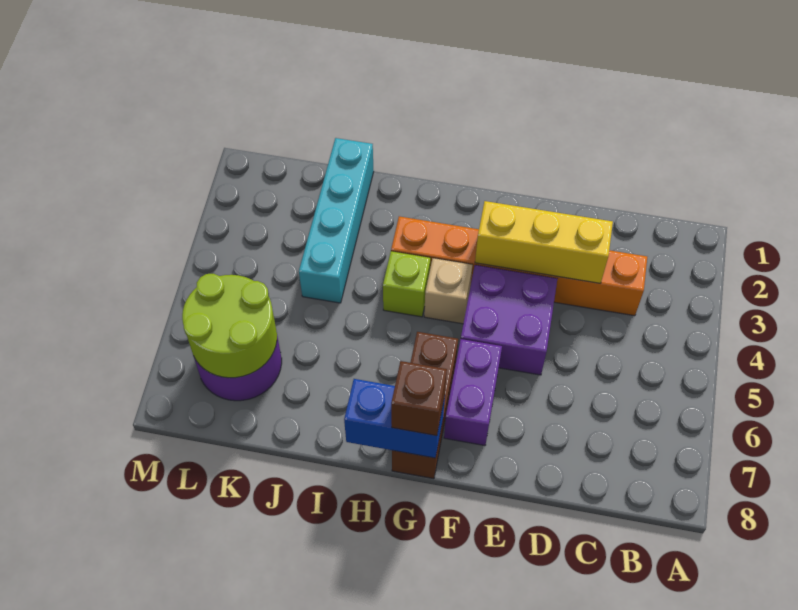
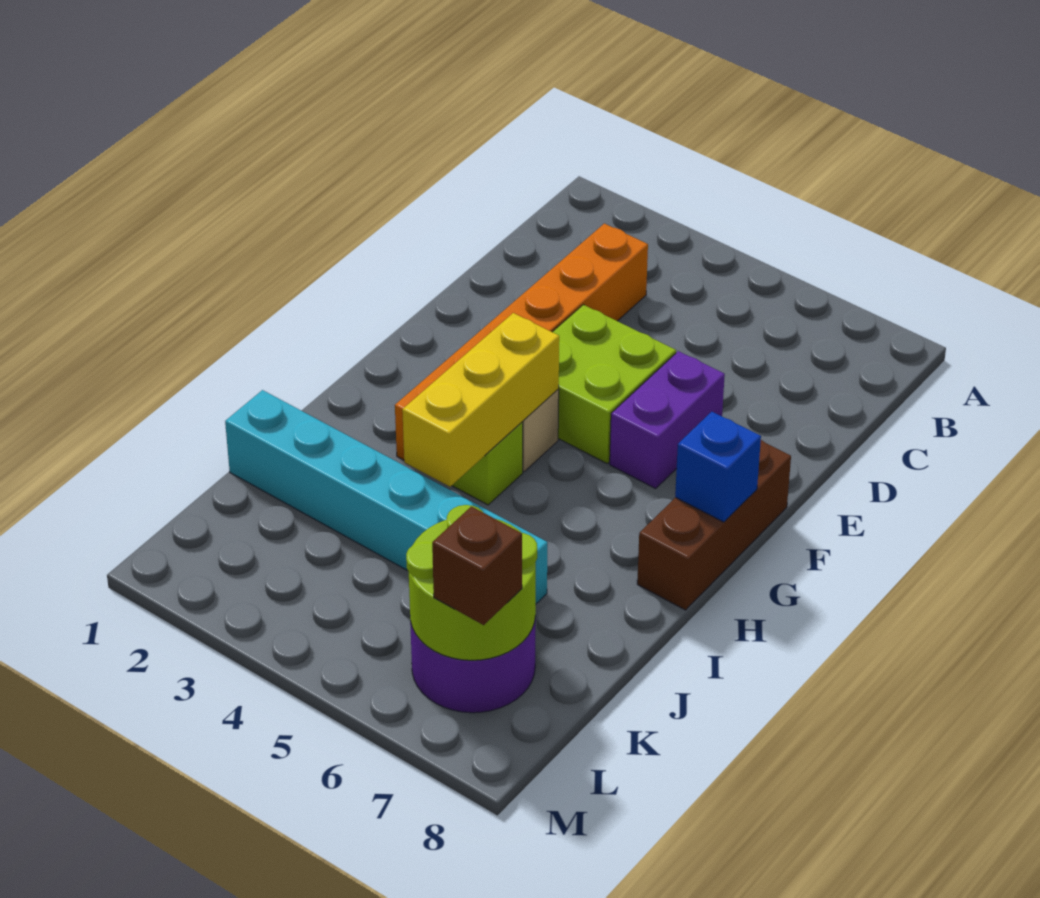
yellow brick D3:F3 level 2 -> yellow brick G4:I4 level 2
purple brick E4:F5 level 1 -> lime brick E4:F5 level 1
purple brick F6:F7 level 1 -> purple brick E6:F6 level 1
brown brick G6:G8 level 1 -> brown brick F8:H8 level 1
blue brick G8:H8 level 2 -> blue brick G8 level 2
brown brick G8 level 3 -> brown brick L7 level 3
cyan brick J1:J4 level 1 -> cyan brick J1:J6 level 1

